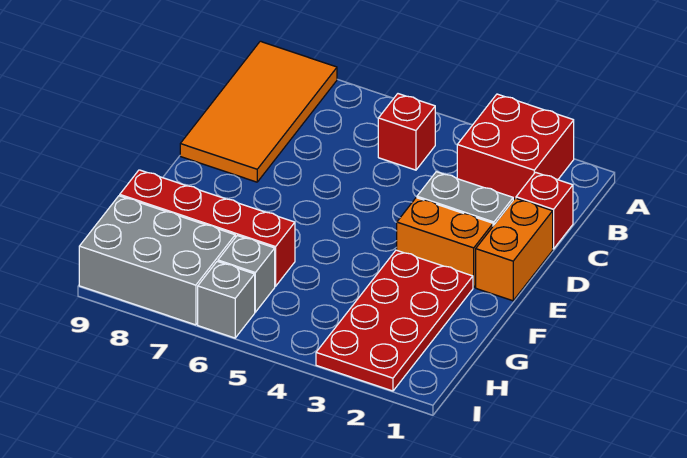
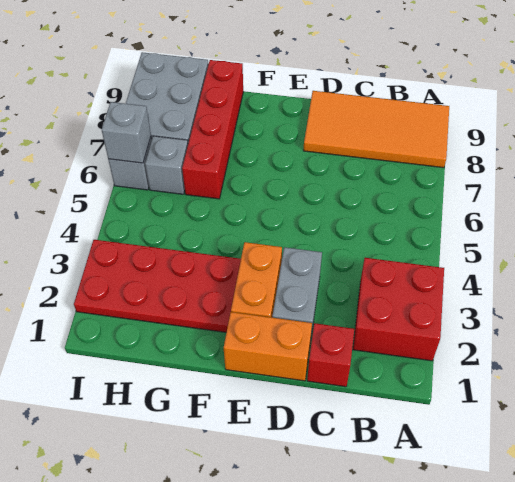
red brick B5 level 1 -> none
none -> grey brick I6 level 2

